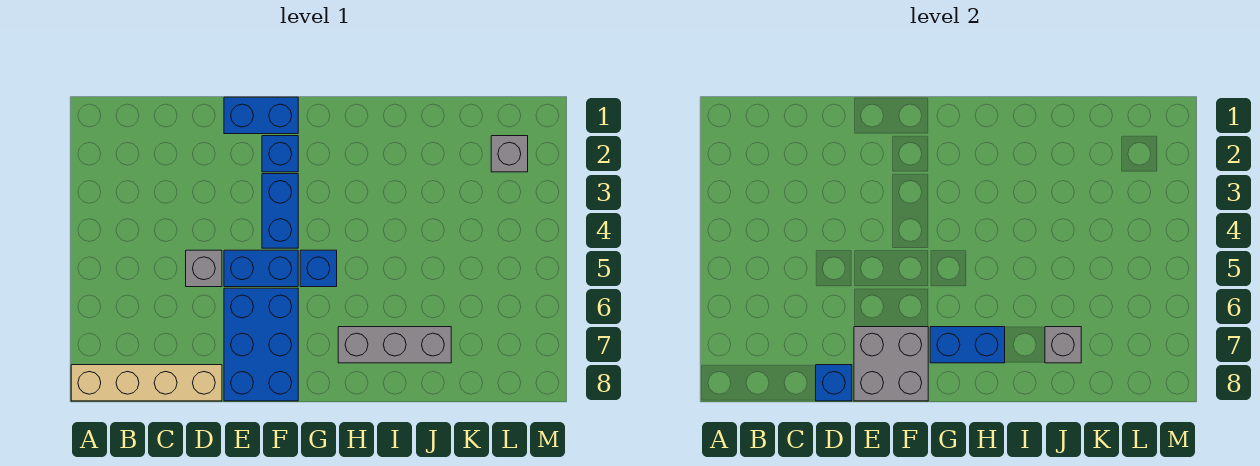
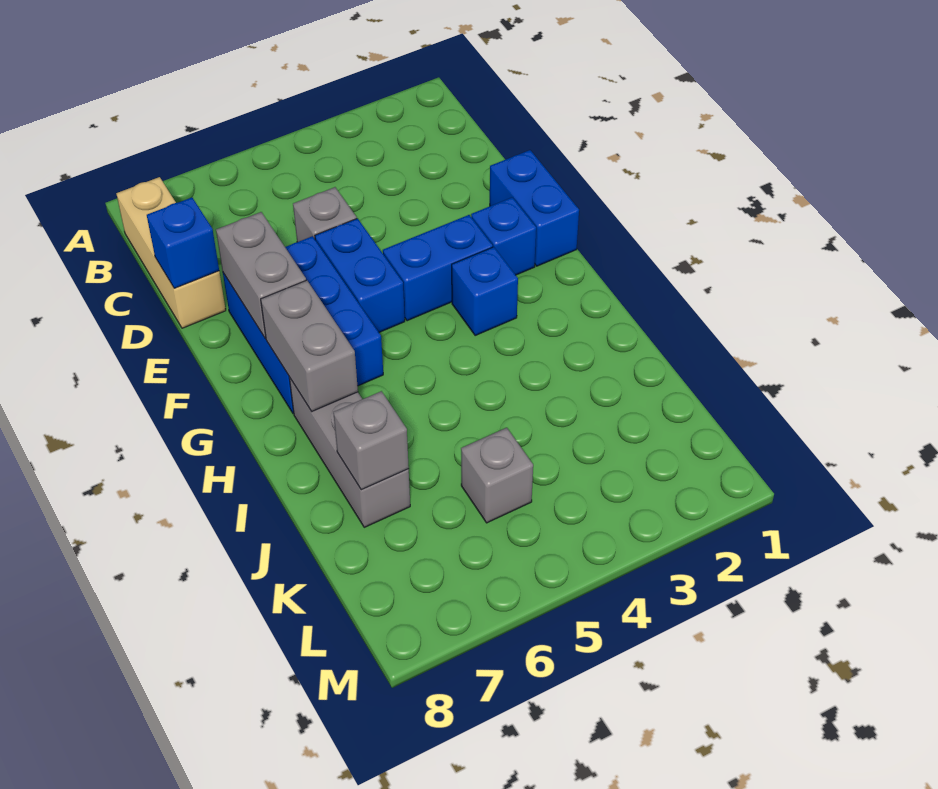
tan brick A8:D8 level 1 -> tan brick B8:D8 level 1
blue brick E6:F8 level 1 -> blue brick E6:G7 level 1
grey brick E7:F8 level 2 -> grey brick E7:F7 level 2
blue brick G5 level 1 -> blue brick G3 level 1
blue brick G7:H7 level 2 -> grey brick G7:H7 level 2
grey brick L2 level 1 -> grey brick K5 level 1

